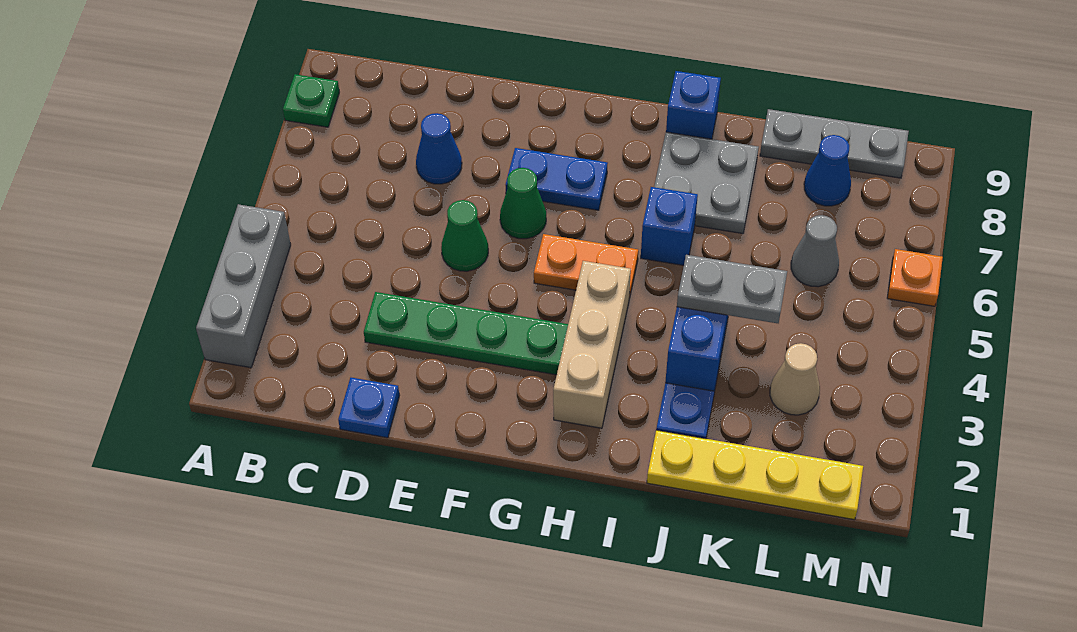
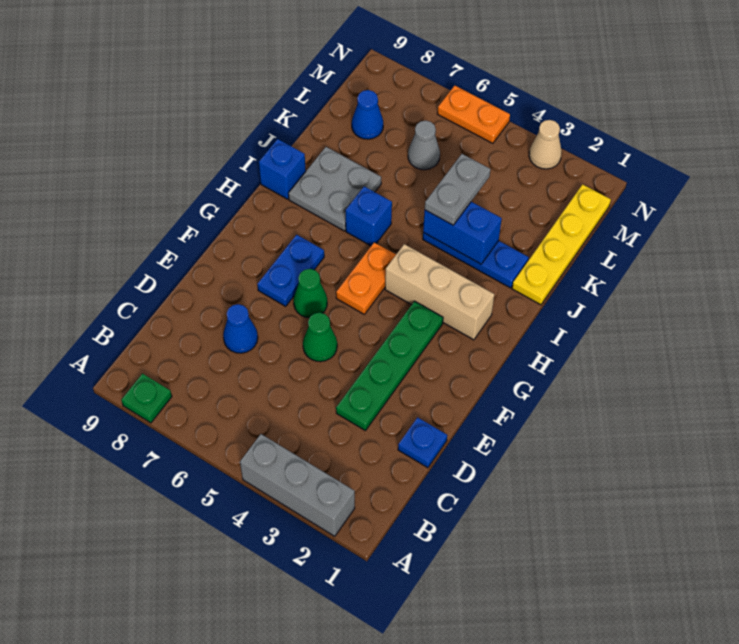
grey plate K9:M9 level 1 -> none
tan cone L3 level 1 -> tan cone N3 level 1
orange plate N6 level 1 -> orange plate N5:N6 level 1

